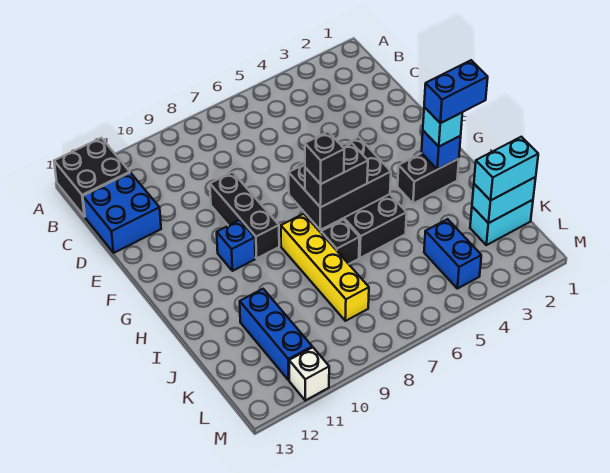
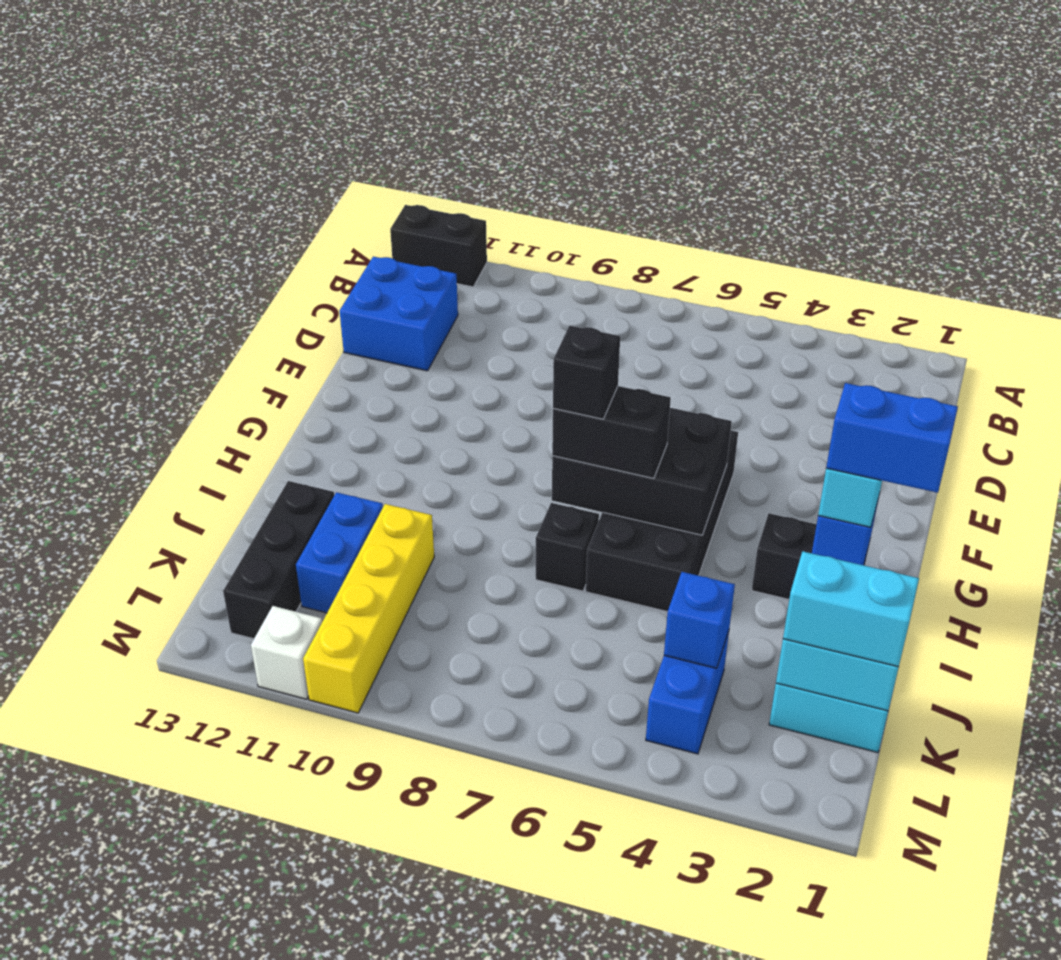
black brick A12:B13 level 1 -> black brick A12:A13 level 1
black brick E9:G9 level 1 -> black brick J12:L12 level 1
blue brick G10 level 1 -> blue brick K4 level 2
yellow brick H8:K8 level 1 -> yellow brick J10:M10 level 1
blue brick J11:L11 level 1 -> blue brick J11:K11 level 1

